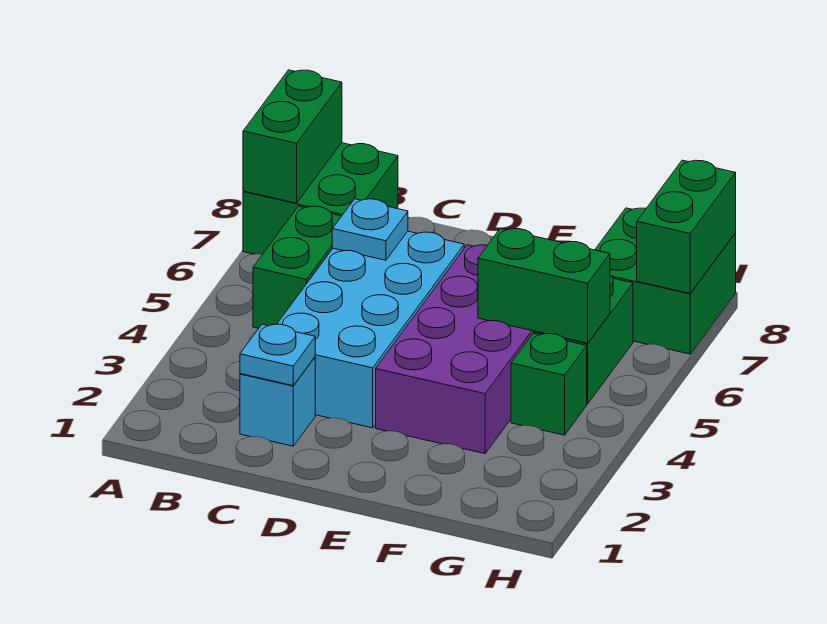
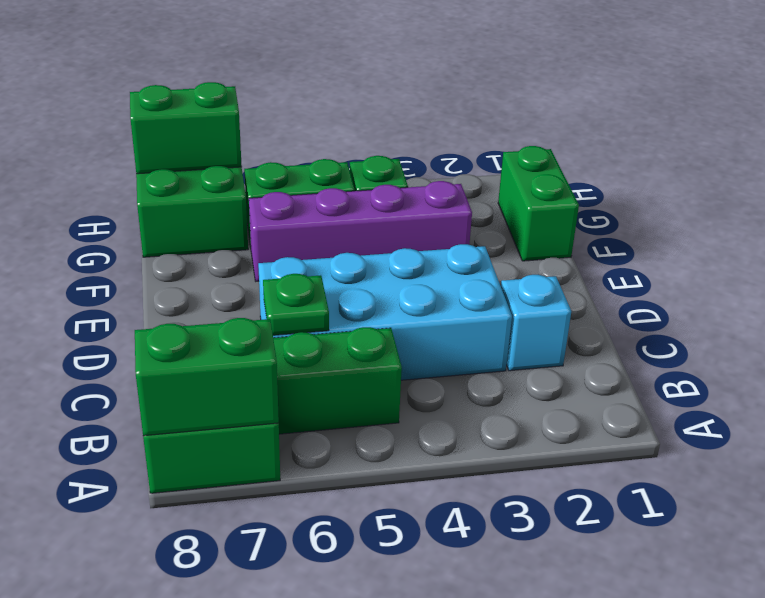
cyan plate C2 level 2 -> none
cyan plate C6 level 2 -> green plate C6 level 2
purple brick E3:F6 level 1 -> purple brick F3:F6 level 1
green brick F5:G5 level 2 -> green brick F1:G1 level 1

